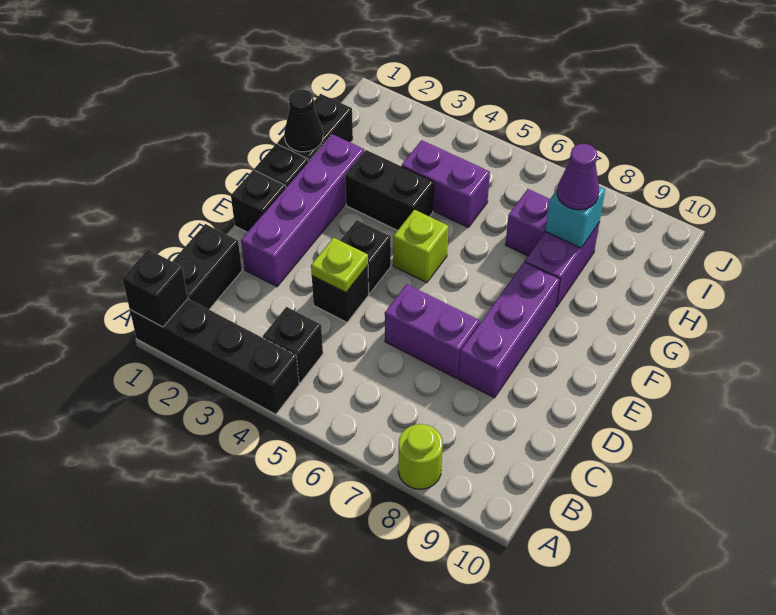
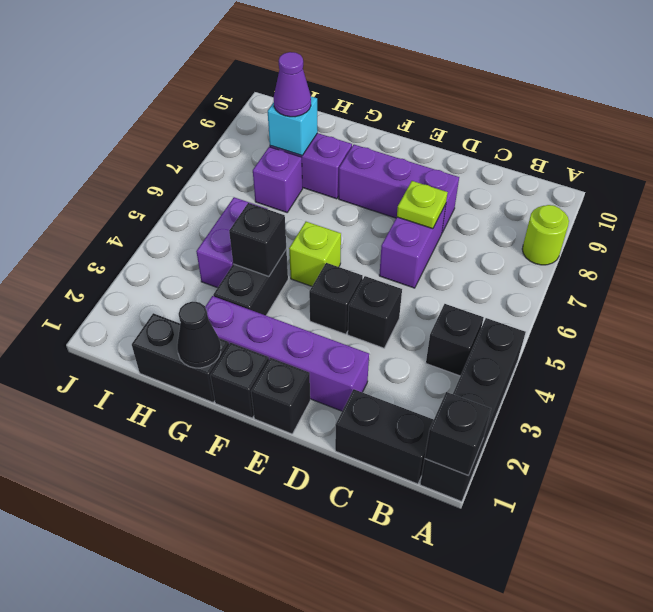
lime plate D4 level 2 -> lime plate D7 level 2
none -> black brick G4 level 2

